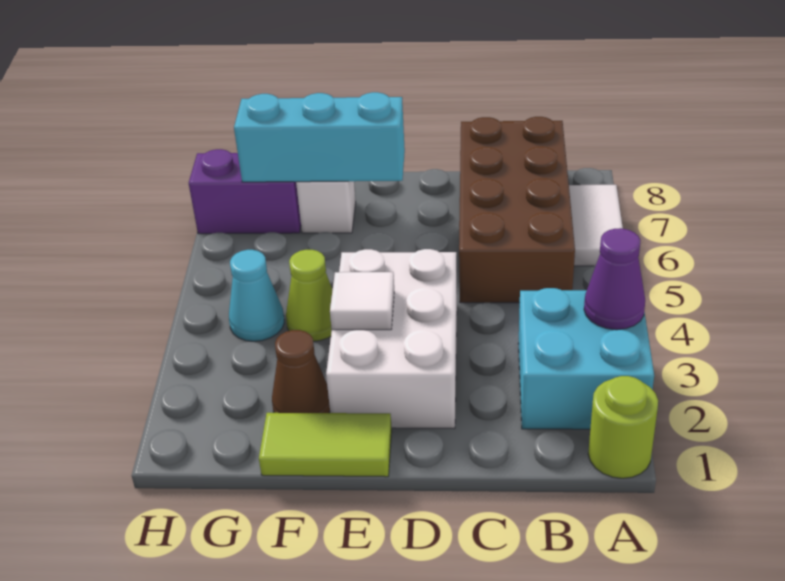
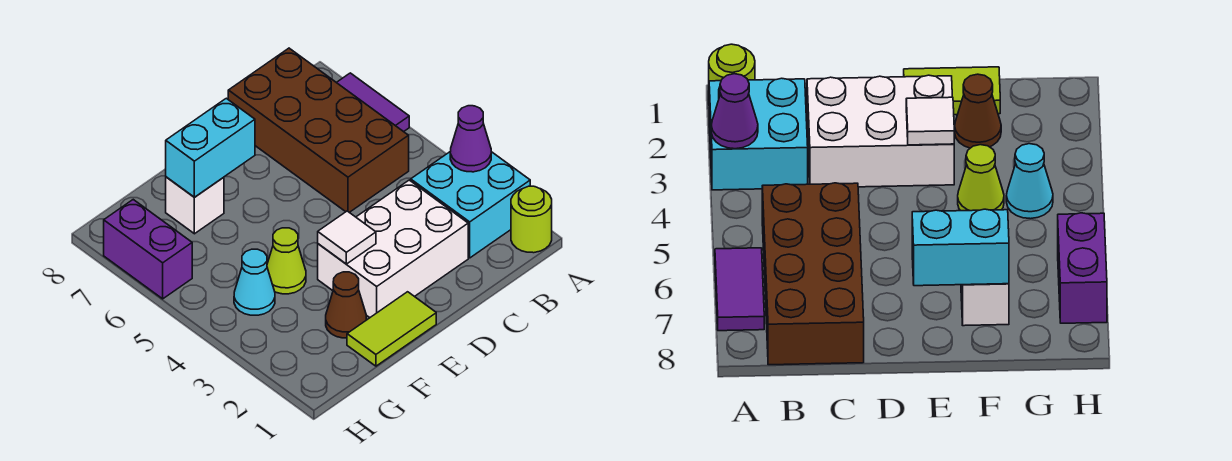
white tile A6:A7 level 1 -> purple tile A6:A7 level 1
white brick D2:E4 level 1 -> white brick C2:E3 level 1
cyan brick E7:G7 level 2 -> cyan brick E7:F7 level 2
purple brick G7:H7 level 1 -> purple brick H6:H7 level 1

